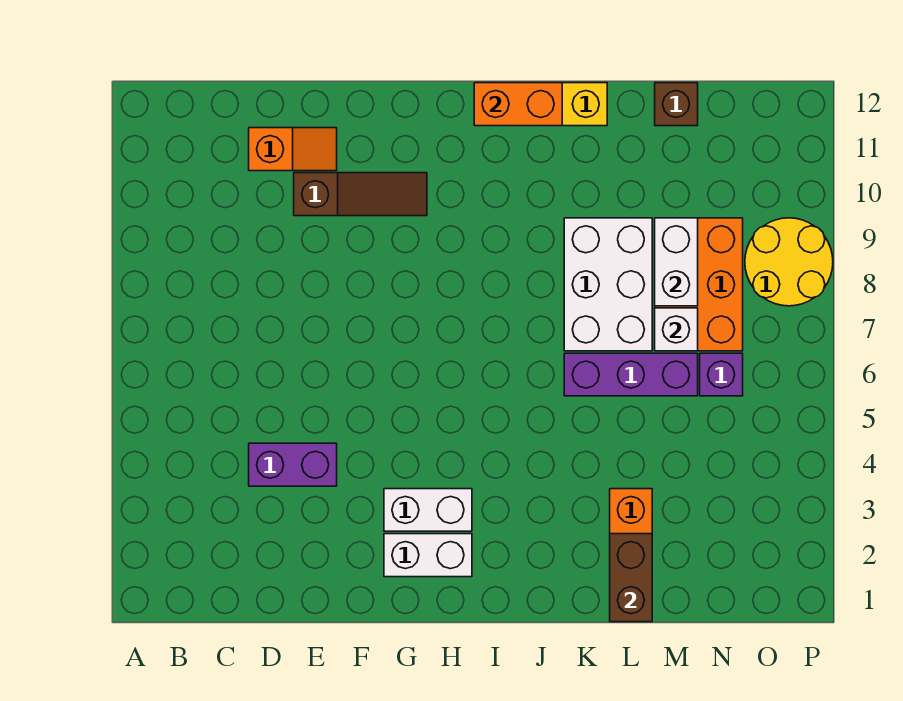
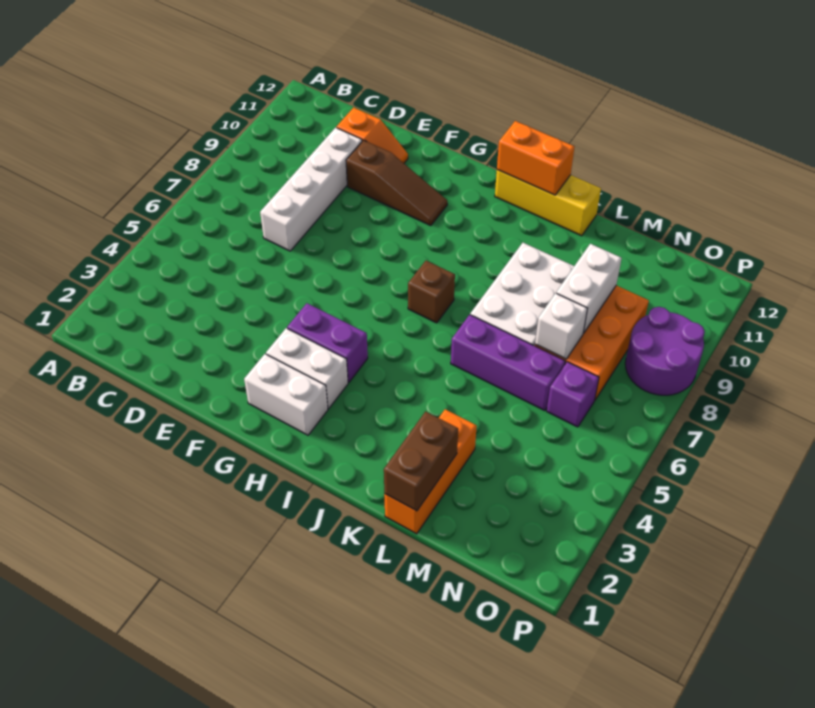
purple brick D4:E4 level 1 -> purple brick G4:H4 level 1
none -> white brick D7:D10 level 1
brown brick M12 level 1 -> brown brick I7 level 1
yellow round brick O8:P9 level 1 -> purple round brick O8:P9 level 1

